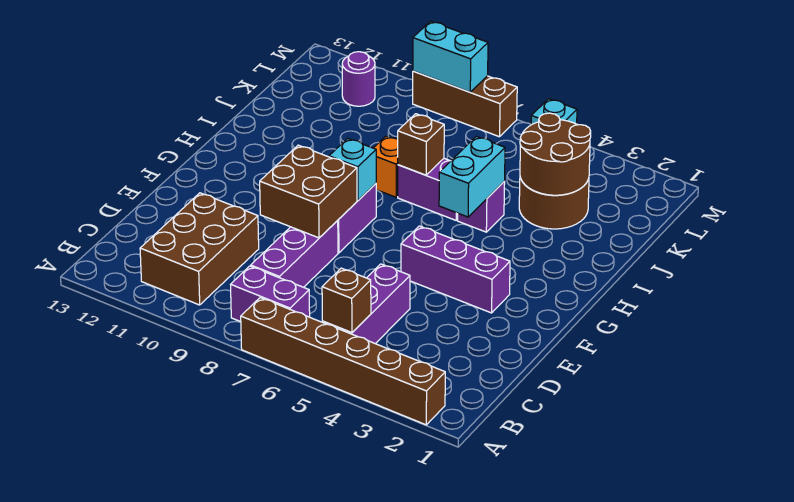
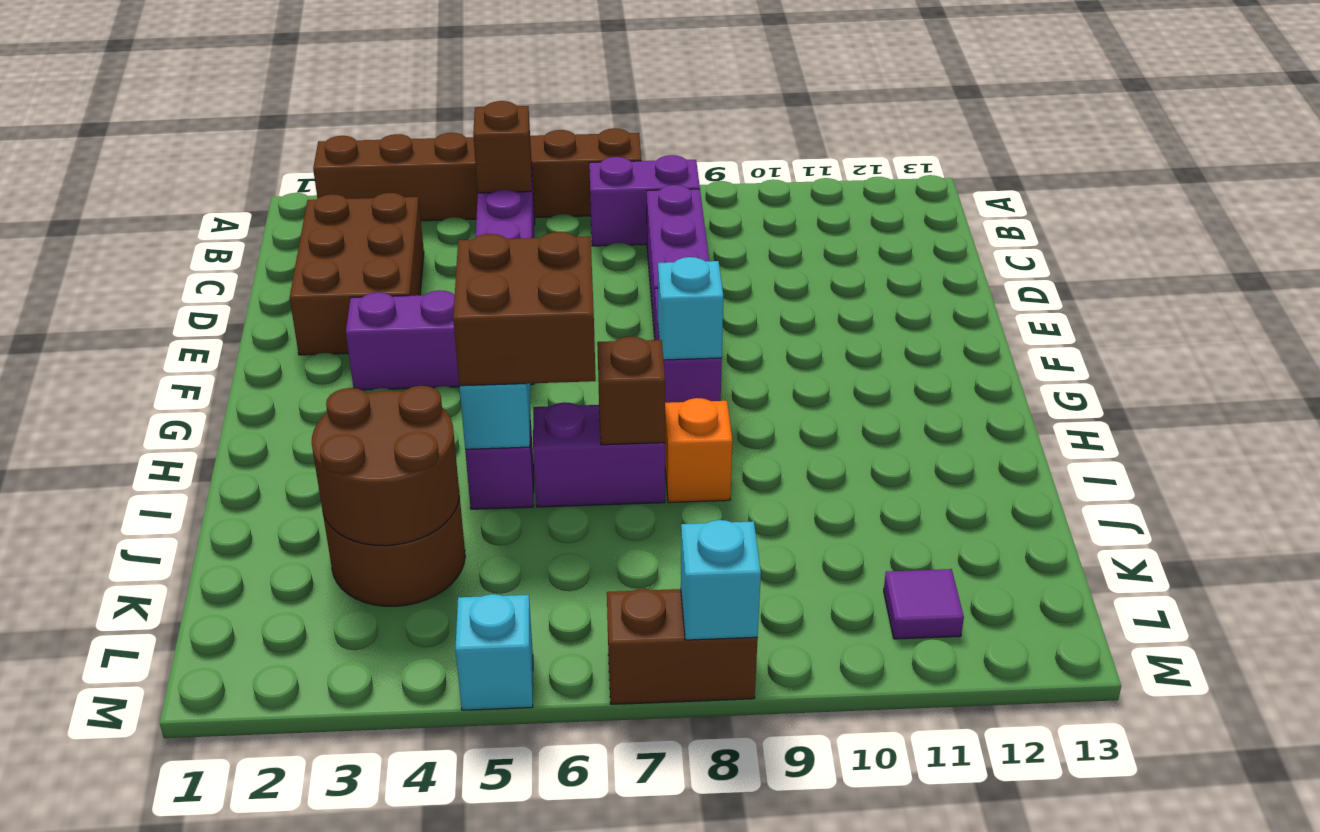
brown brick B10:D11 level 1 -> brown brick C2:E3 level 1
brown brick E8:F9 level 2 -> brown brick H5:I6 level 3
purple round brick L11 level 1 -> purple tile L11 level 1
brown brick M7:M9 level 1 -> brown brick M7:M8 level 1
cyan brick M8:M9 level 2 -> cyan brick M8 level 2

